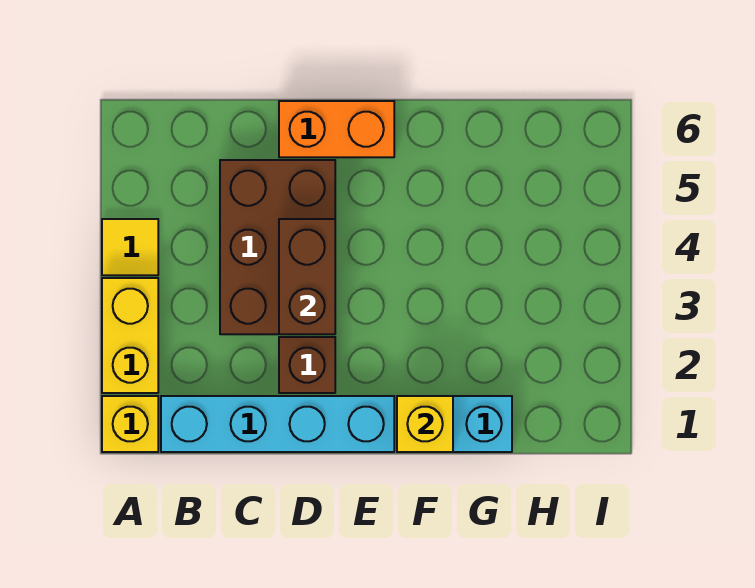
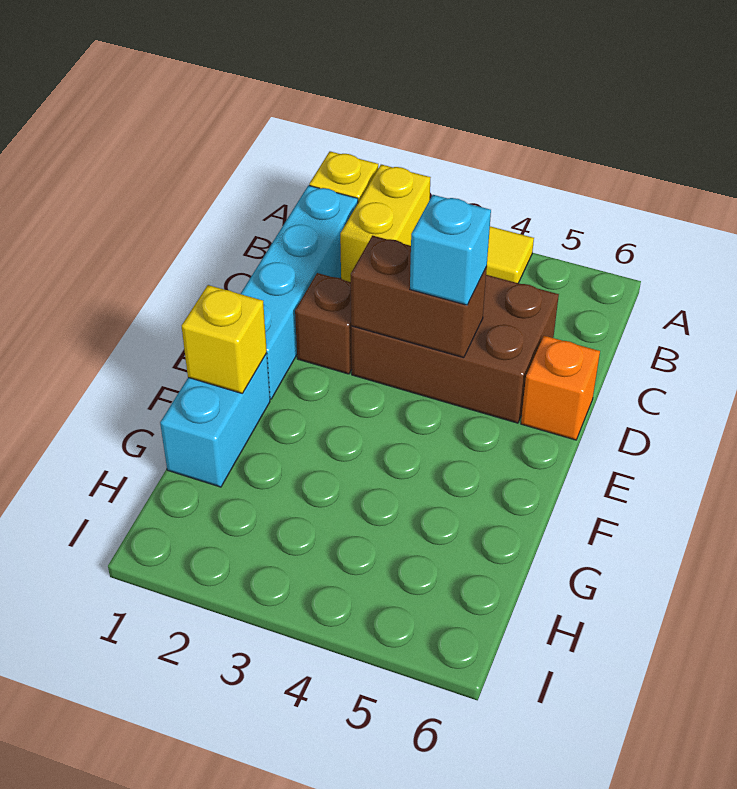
yellow brick A2:A3 level 1 -> yellow brick A2:B2 level 1
none -> cyan brick D4 level 3
orange brick D6:E6 level 1 -> orange brick D6 level 1

